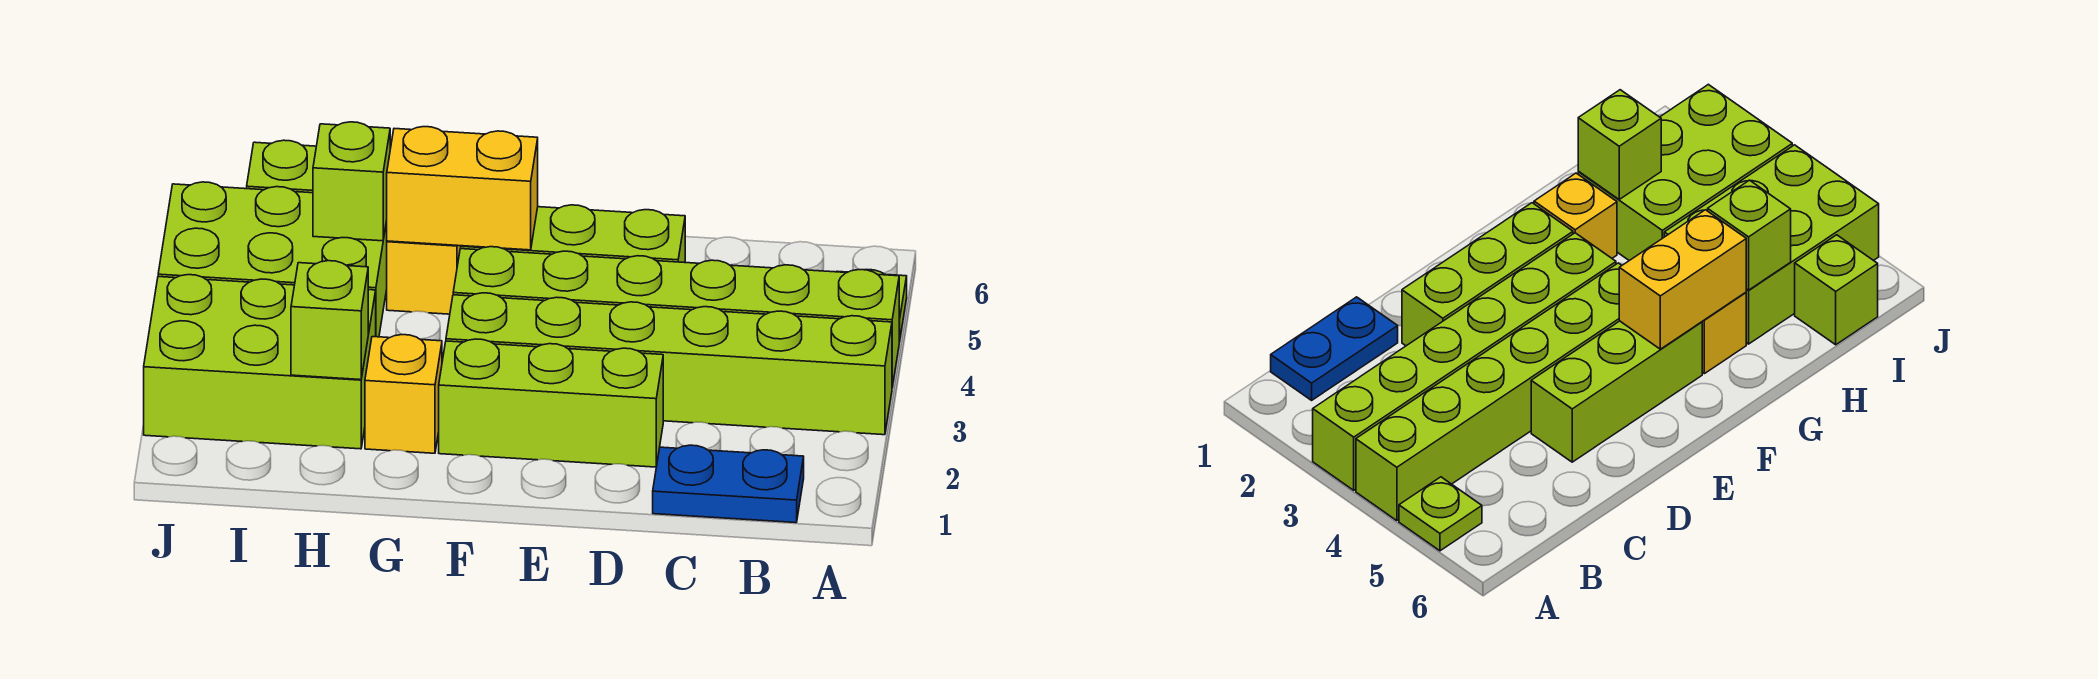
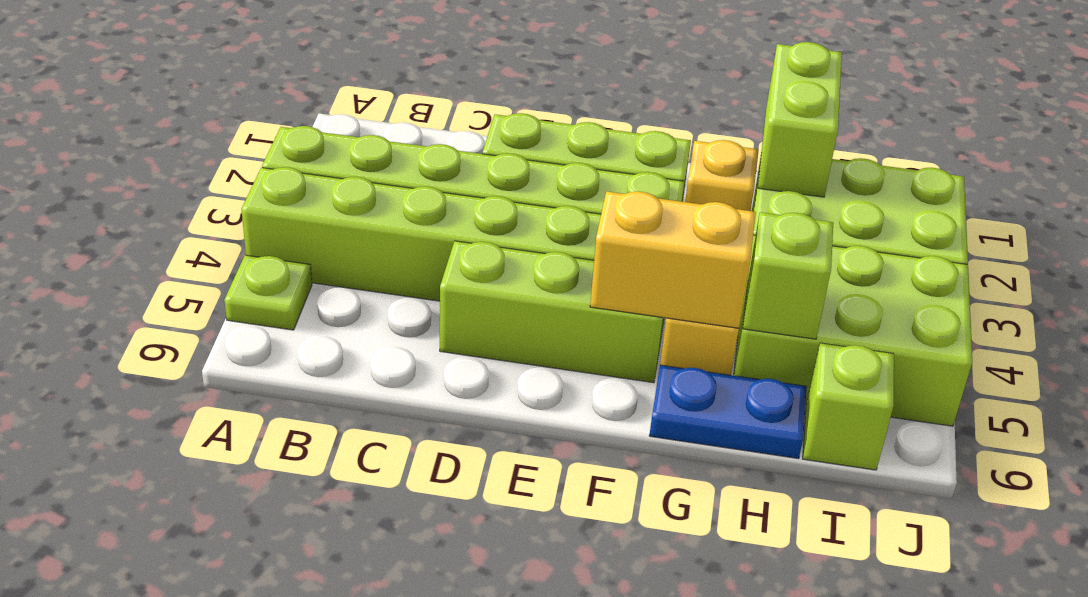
blue plate B1:C1 level 1 -> blue plate G6:H6 level 1
lime brick H2 level 2 -> lime brick H1:H2 level 2

